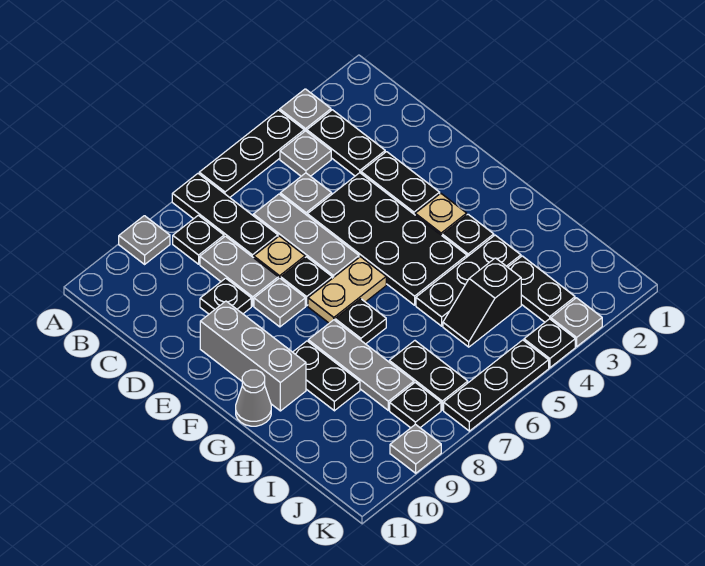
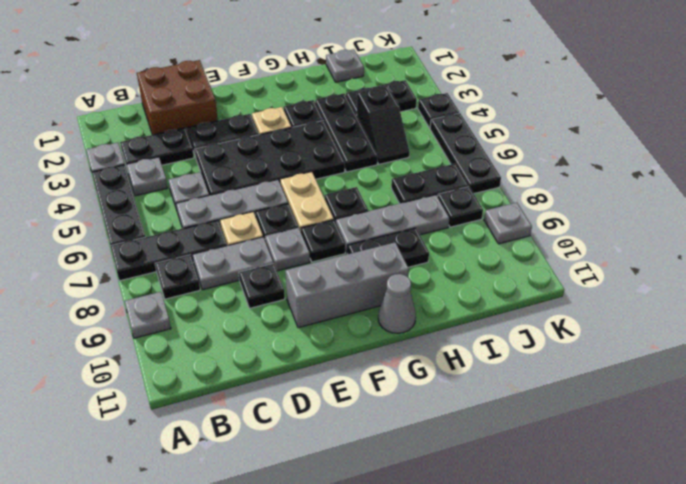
none -> brown brick C1:D2 level 1
none -> black plate F8 level 1
grey plate K3 level 1 -> grey plate I1 level 1

